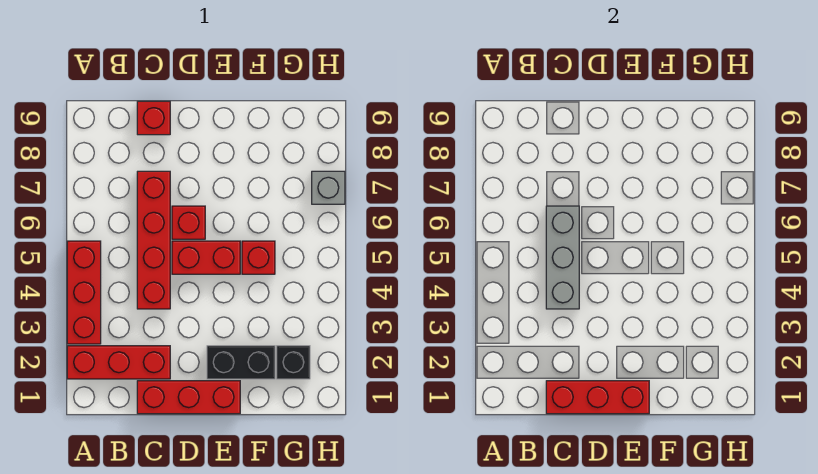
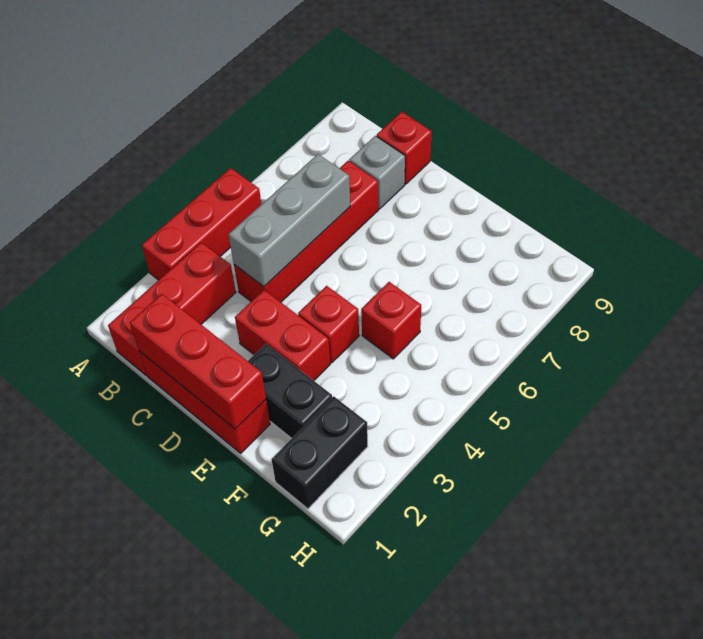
red brick A2:C2 level 1 -> red brick B1:B3 level 1
red brick D5:E5 level 1 -> red brick D3:E3 level 1
red brick D6 level 1 -> red brick E4 level 1
black brick G2 level 1 -> black brick G1:G2 level 1
grey brick H7 level 1 -> grey brick C8 level 1

